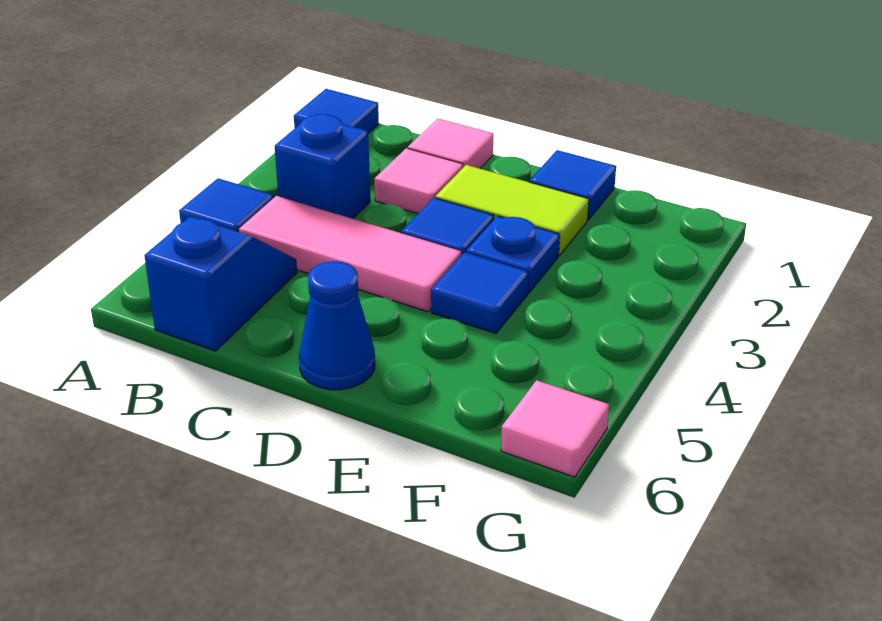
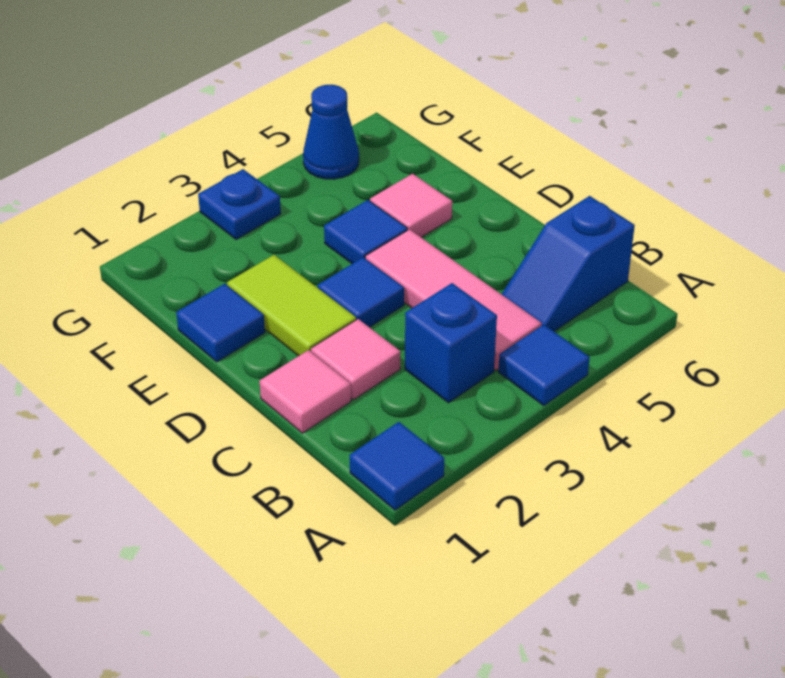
blue cone D6 level 1 -> blue cone G5 level 1
blue plate E3 level 1 -> blue plate G3 level 1
pink tile G6 level 1 -> pink tile E5 level 1

